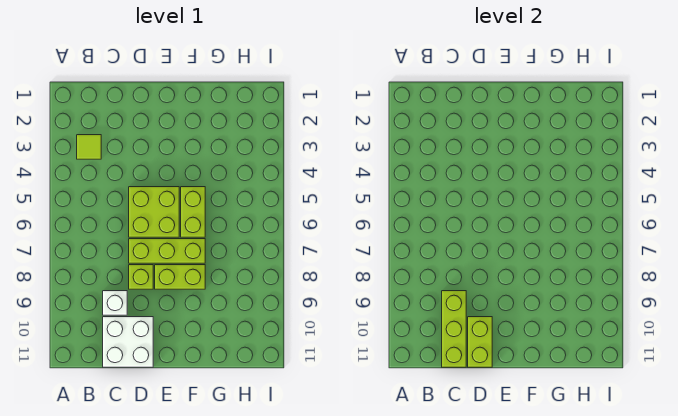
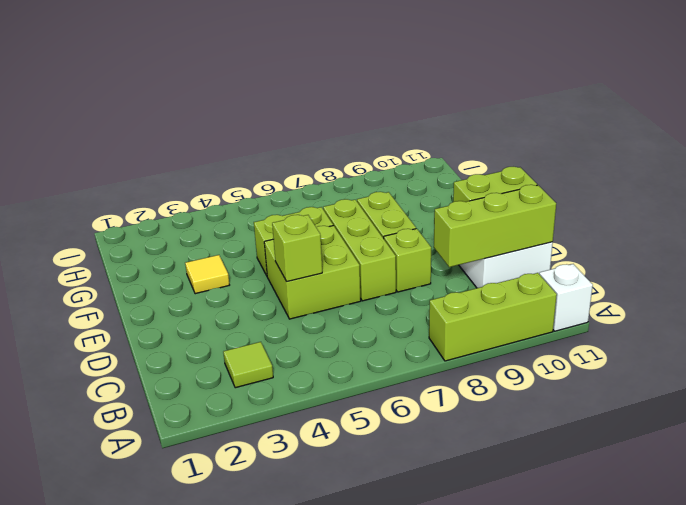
none -> lime brick A8:A10 level 1
white brick C9 level 1 -> white brick A11 level 1
none -> lime brick D5 level 2
none -> yellow tile F3 level 1

